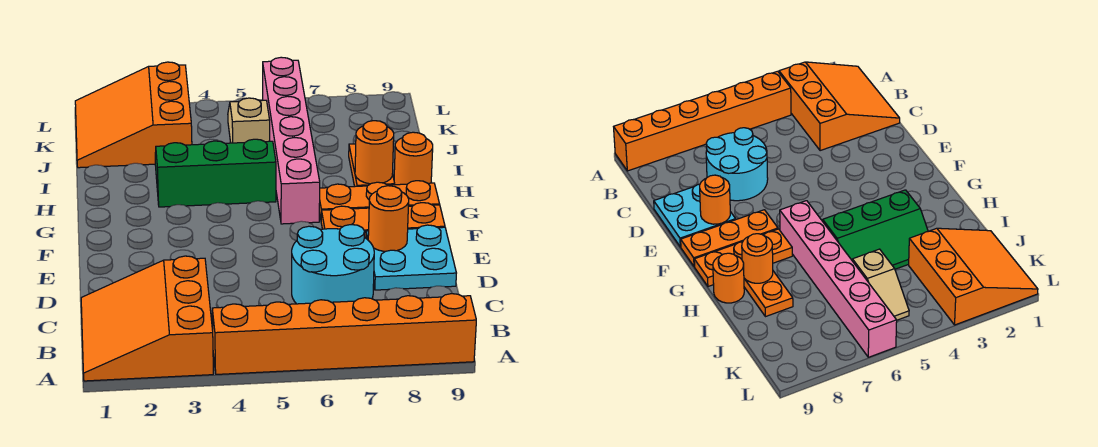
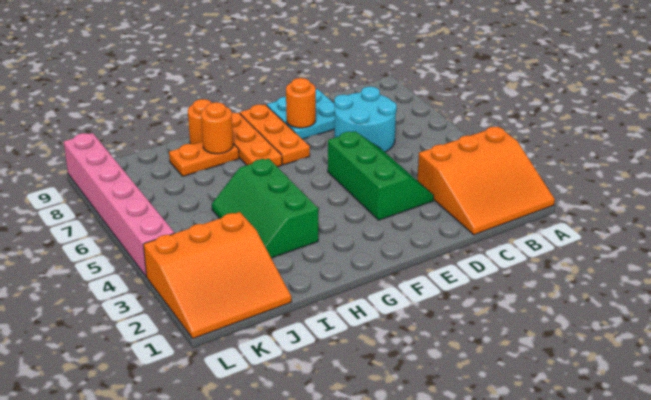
orange brick A4:A9 level 1 -> none
none -> green slope D3:E5 level 1 top E
pink brick G6:L6 level 1 -> pink brick L4:L9 level 1
tan slope J5:K5 level 1 top J -> none

